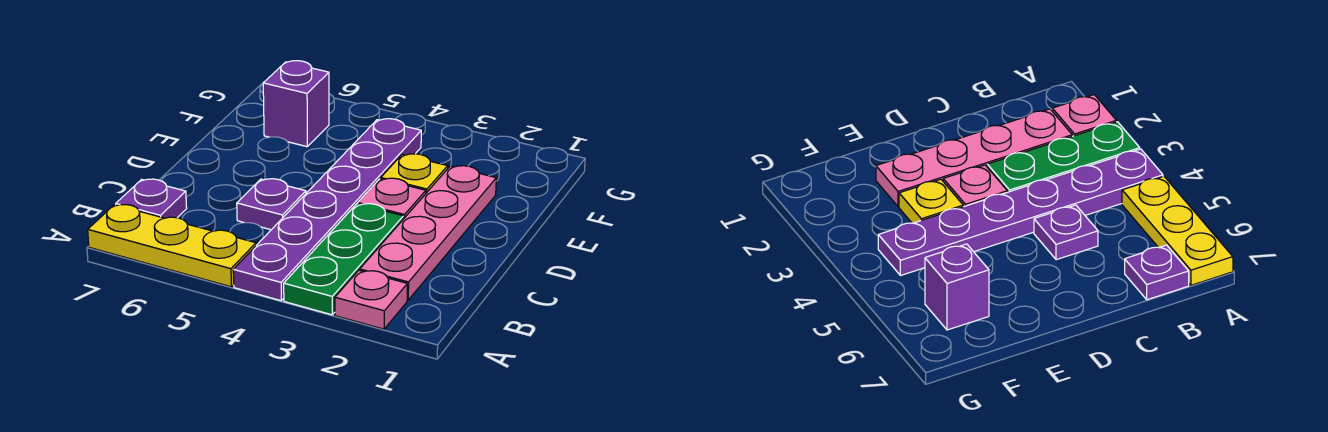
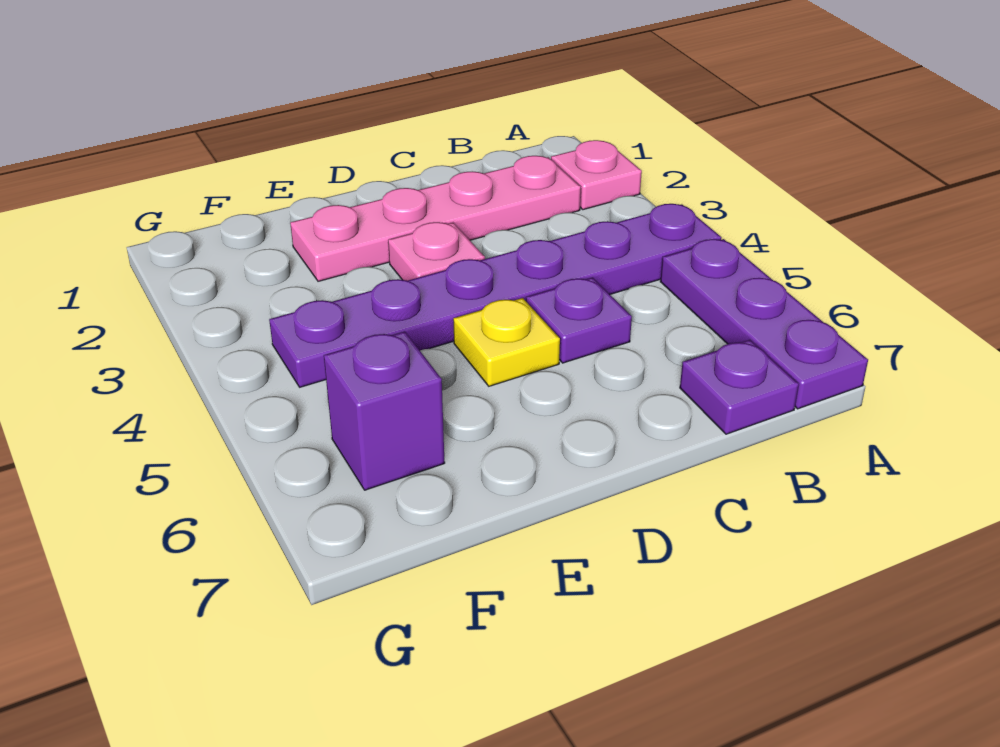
green plate A3:C3 level 1 -> none
yellow plate A5:A7 level 1 -> purple plate A5:A7 level 1
yellow plate E3 level 1 -> yellow plate D5 level 1

